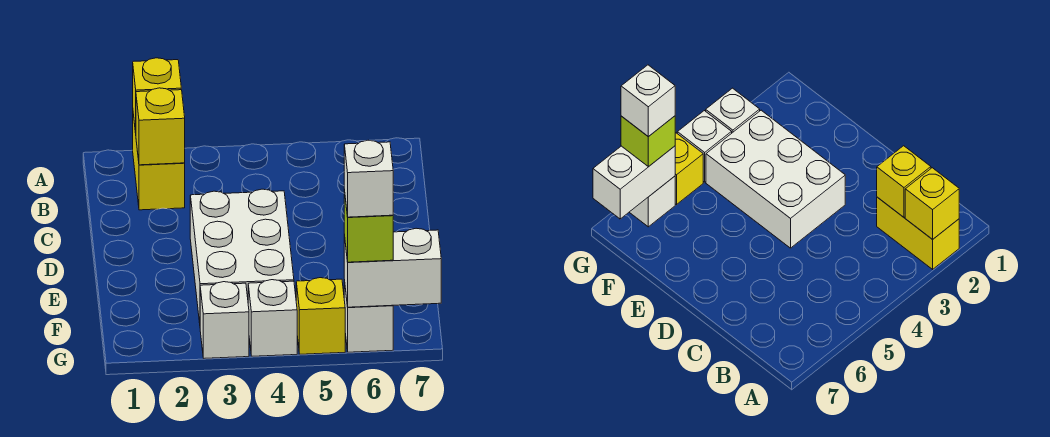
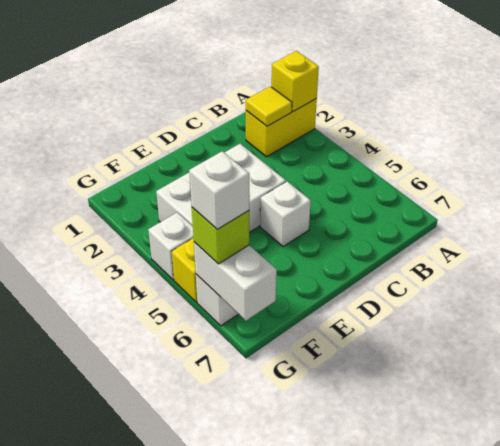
yellow brick B2 level 2 -> yellow tile B2 level 2
white brick G3 level 1 -> white brick D5 level 1

